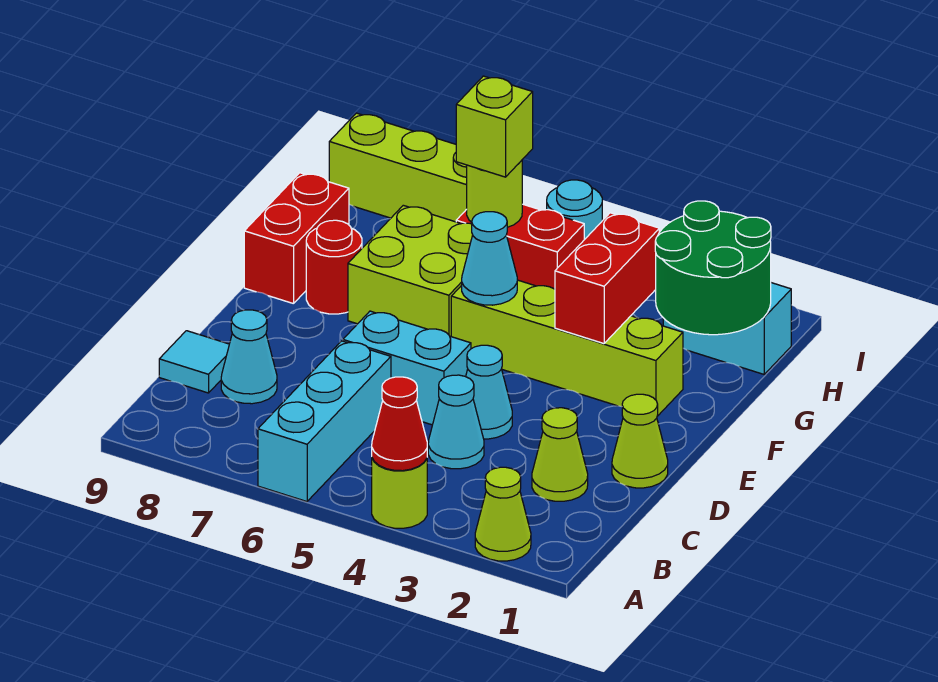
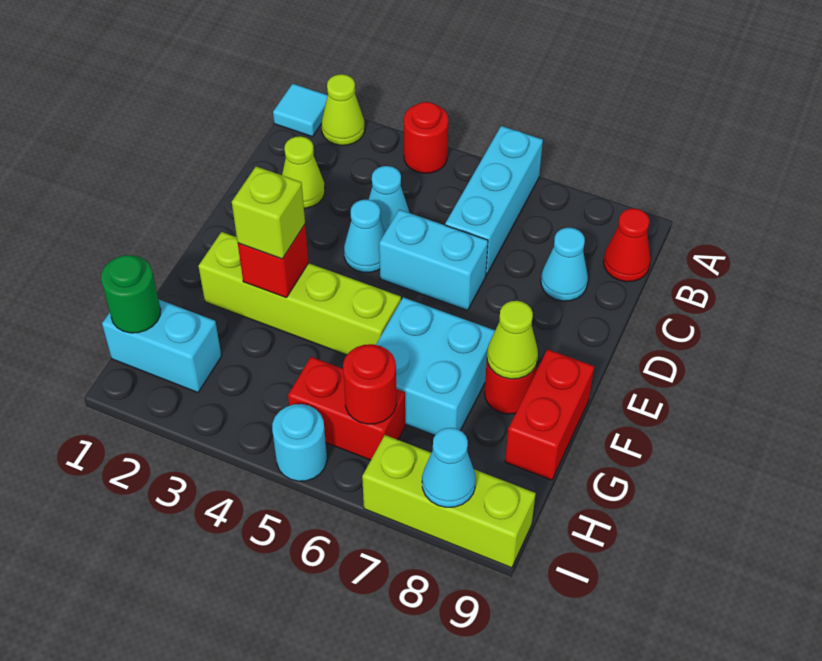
lime round brick A4 level 1 -> red round brick A4 level 1
red cone A4 level 2 -> red cone B9 level 1
cyan tile C9 level 1 -> cyan tile A1 level 1
lime cone D1 level 1 -> lime cone F8 level 2
red brick F3:G3 level 2 -> red brick F3 level 2
cyan cone F5 level 2 -> cyan cone I8 level 2
lime brick F6:G7 level 1 -> cyan brick F6:G7 level 1
green round brick G1:H2 level 2 -> green round brick H1 level 2
lime round brick H6 level 2 -> red round brick H6 level 2
lime brick H6 level 3 -> lime brick F3 level 3

